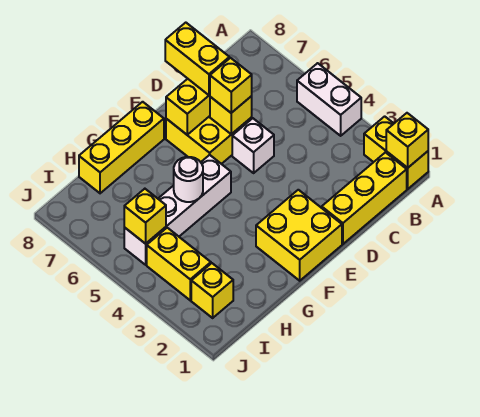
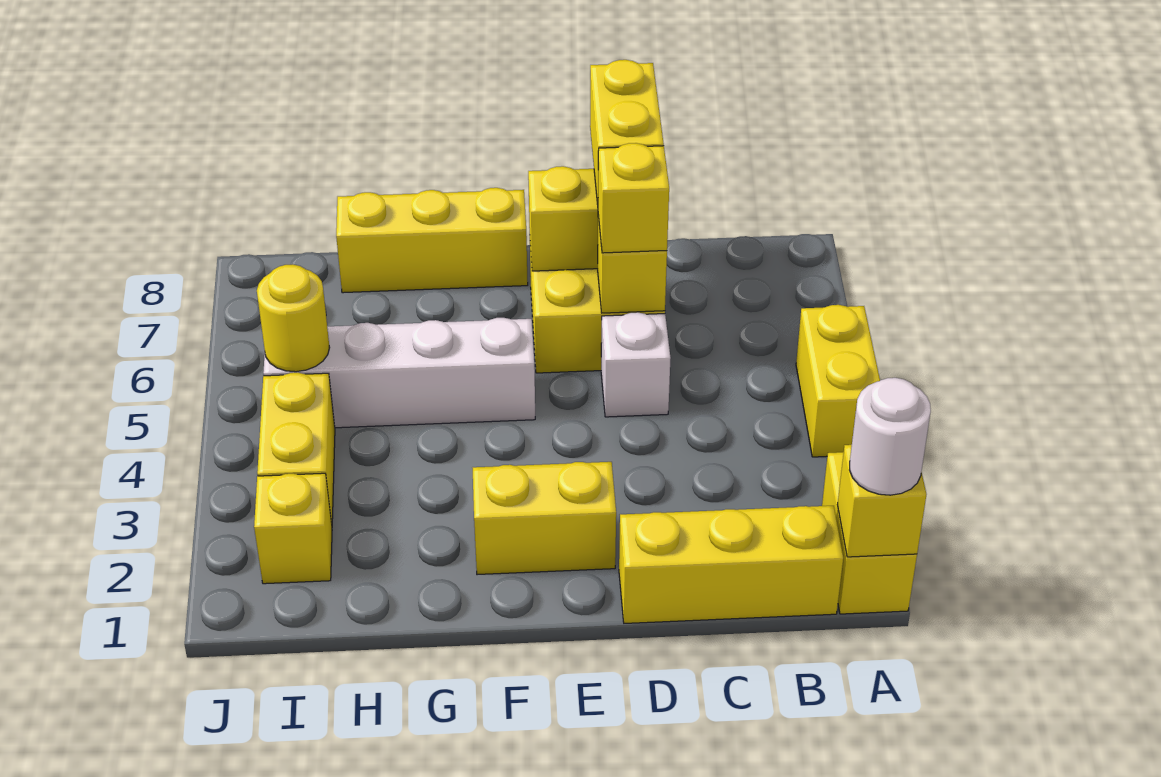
white brick A4:A5 level 1 -> yellow brick A4:A5 level 1
yellow brick E1:F2 level 1 -> yellow brick E2:F2 level 1
white round brick G5 level 2 -> white round brick A1 level 3
yellow brick I5 level 2 -> yellow round brick I5 level 2

